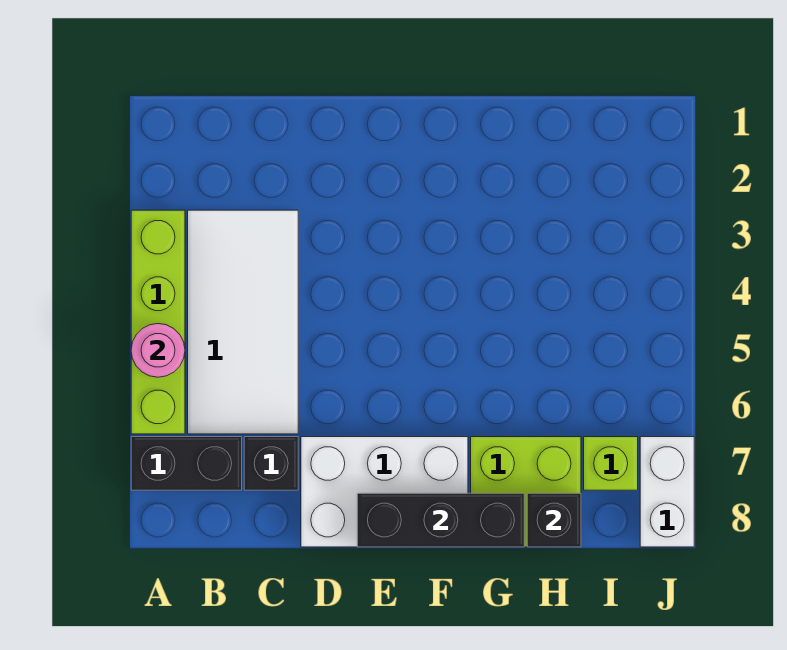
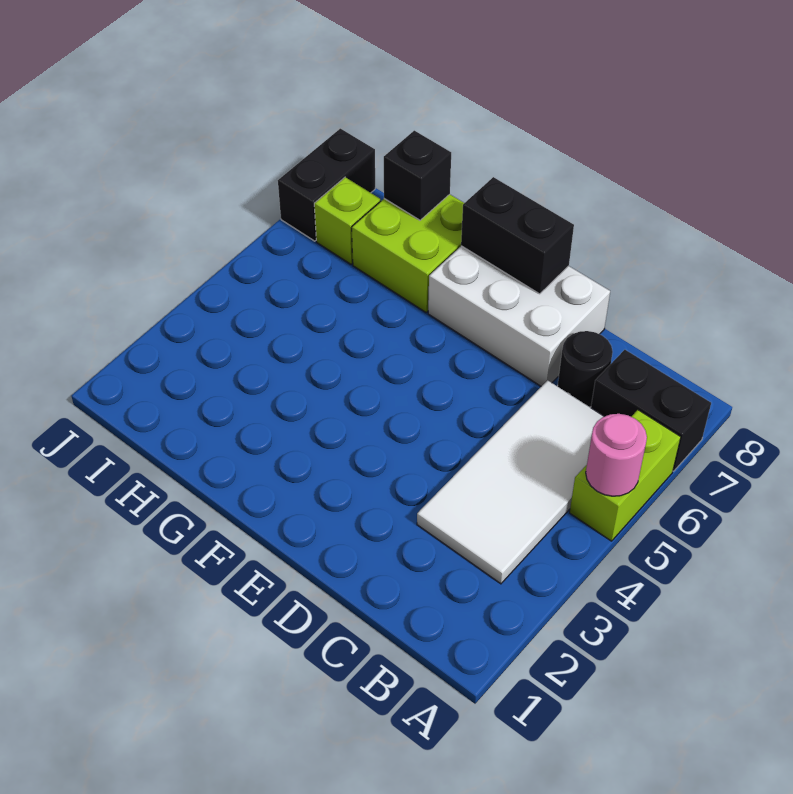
lime brick A3:A6 level 1 -> lime brick A5:A6 level 1
black brick C7 level 1 -> black round brick C7 level 1
black brick E8:G8 level 2 -> black brick E8:F8 level 2
white brick J7:J8 level 1 -> black brick J7:J8 level 1

